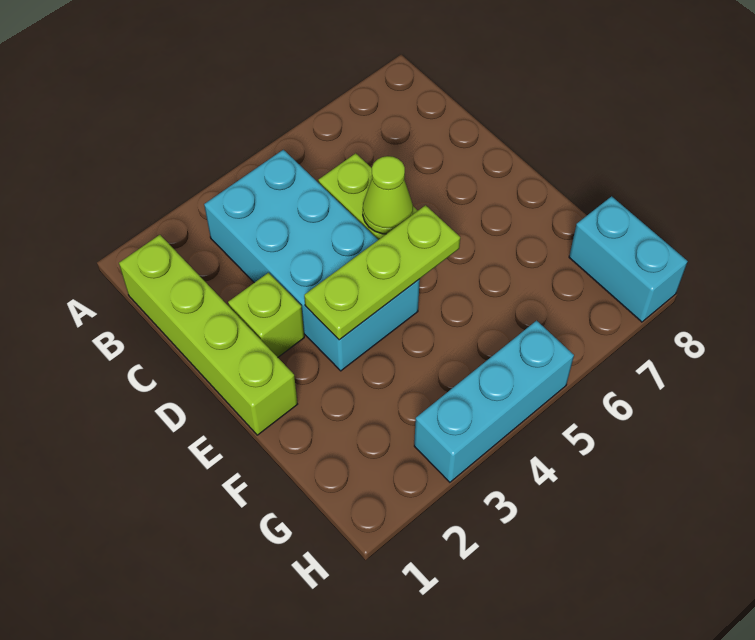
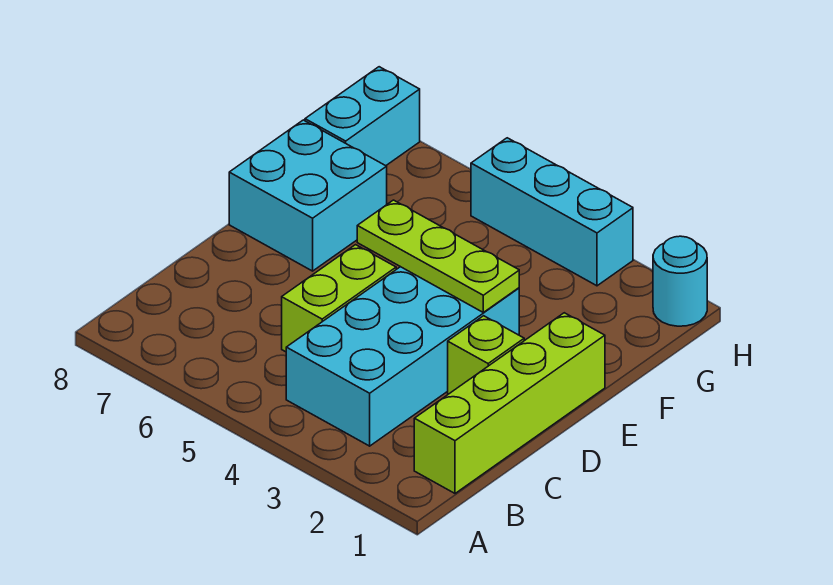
lime cone D5 level 2 -> none
none -> cyan brick E7:F8 level 1
none -> cyan round brick H1 level 1

